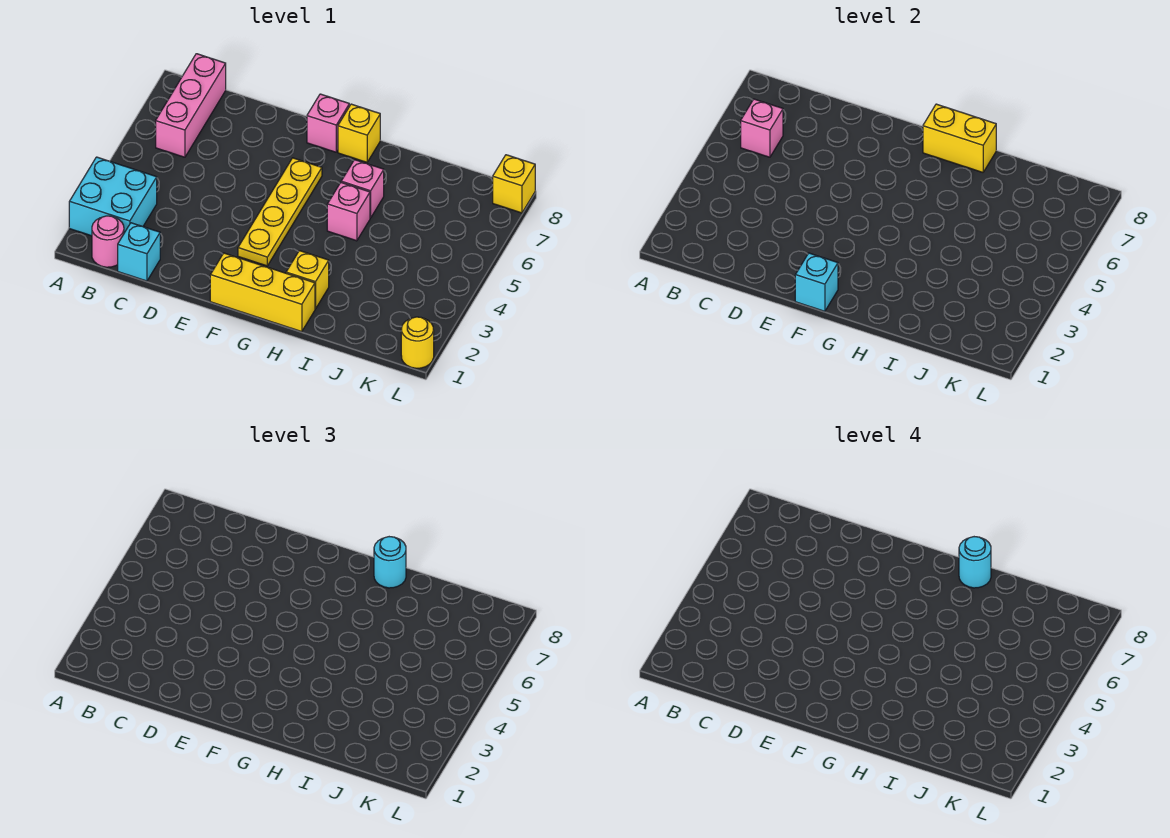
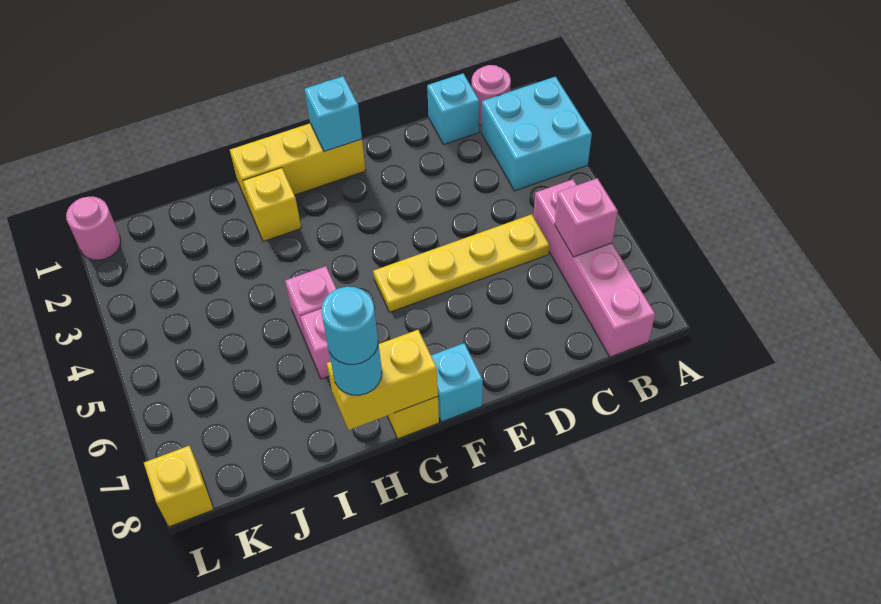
pink brick B6:B8 level 1 -> pink brick B5:B8 level 1
yellow plate F3:F6 level 1 -> yellow plate C5:F5 level 1
pink brick F8 level 1 -> cyan brick F8 level 1
yellow round brick L1 level 1 -> pink round brick L1 level 1

